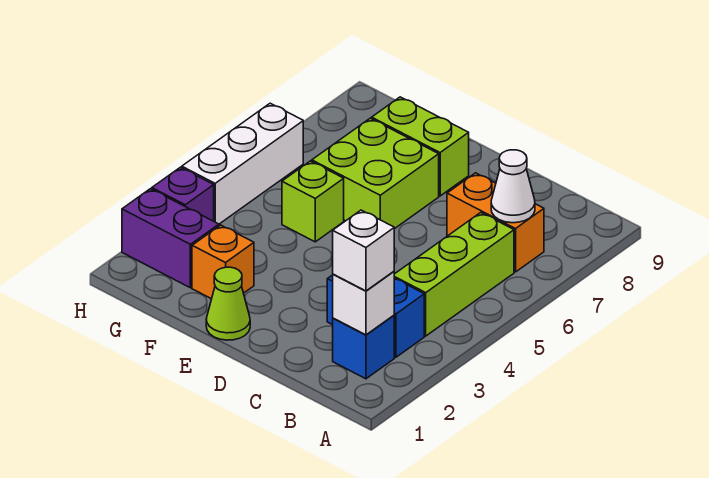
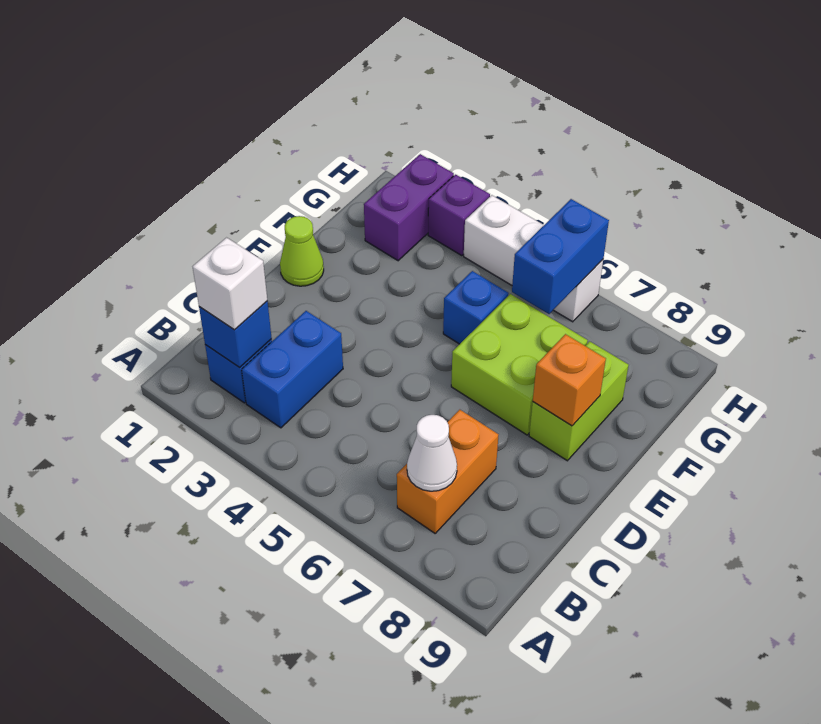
white brick B2 level 2 -> blue brick B2 level 2
lime brick B4:B6 level 1 -> none
orange brick F2 level 1 -> orange brick E8 level 2
lime brick F5 level 1 -> blue brick F5 level 1
none -> blue brick G6:H6 level 2

